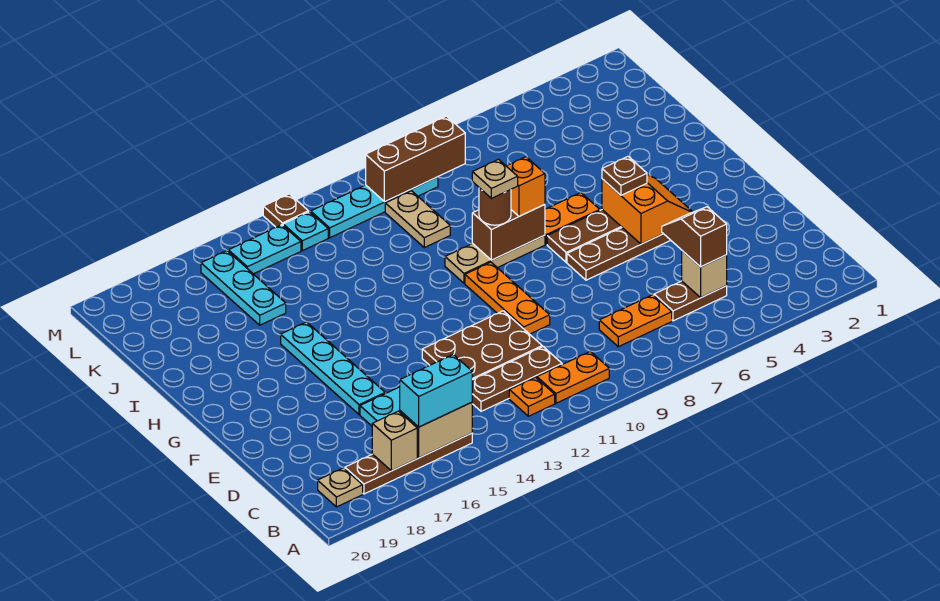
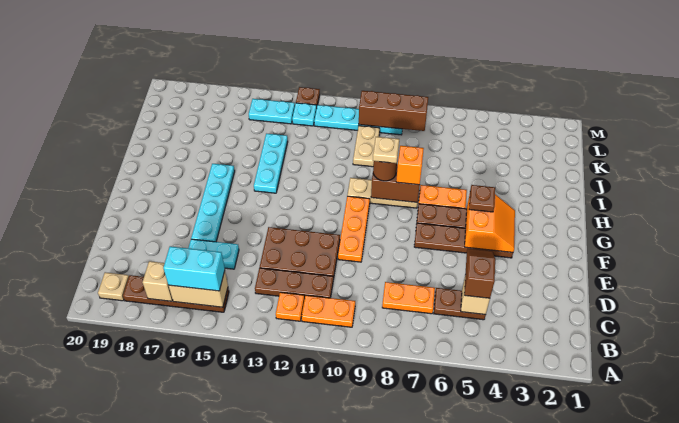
cyan plate J16:L16 level 1 -> cyan plate H14:J14 level 1

